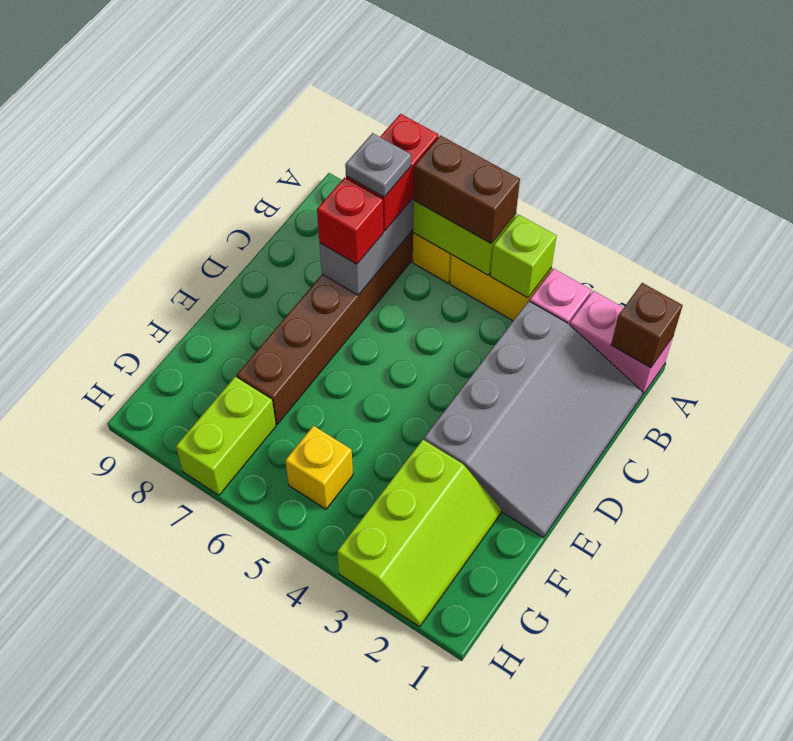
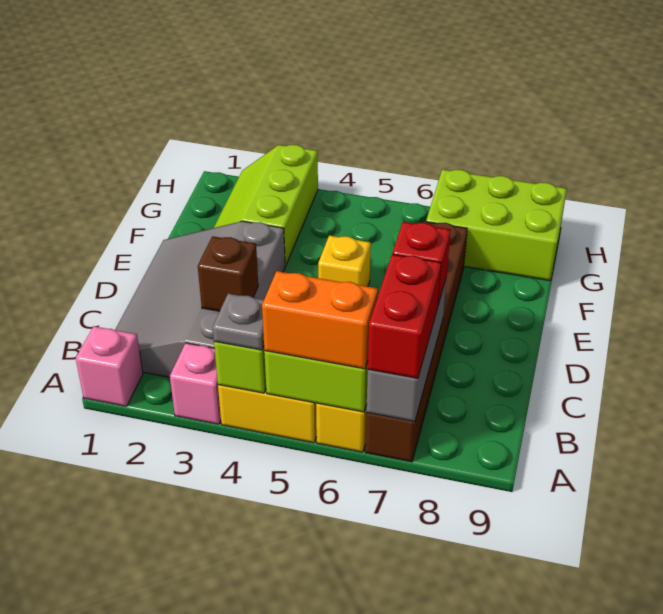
pink brick A1:A2 level 1 -> pink brick A1 level 1
brown brick A1 level 2 -> brown brick C3 level 2
brown brick A5:A6 level 3 -> orange brick A5:A6 level 3
grey plate B7 level 4 -> grey plate A4 level 3
yellow brick G5 level 1 -> yellow brick E5 level 1
lime brick G7:H7 level 1 -> lime brick G7:H9 level 1

